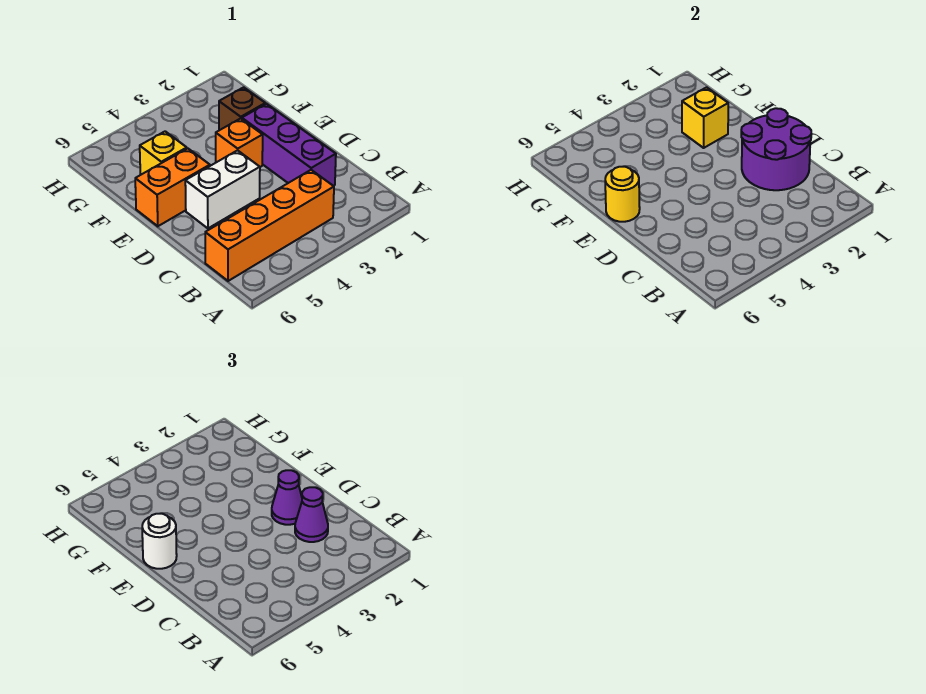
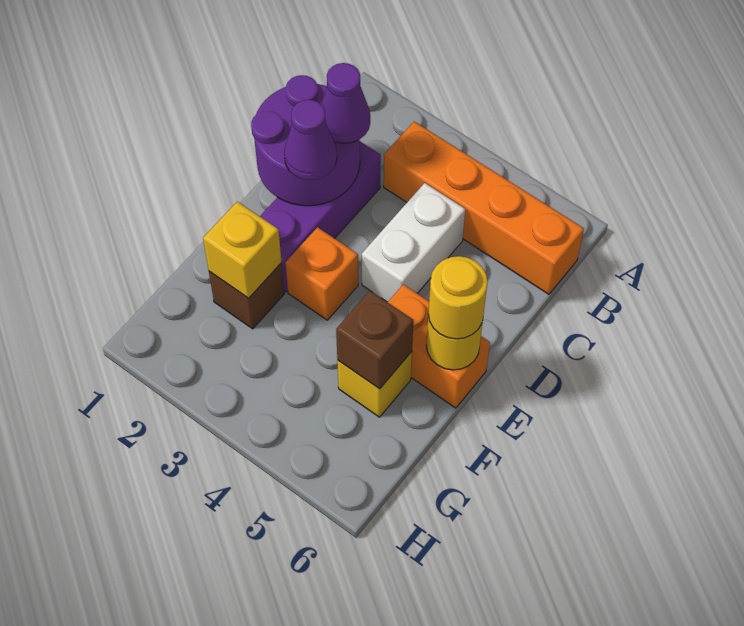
white brick D4:D5 level 1 -> white brick C4:D4 level 1
white round brick E6 level 3 -> yellow round brick E6 level 3
none -> brown brick F5 level 2

